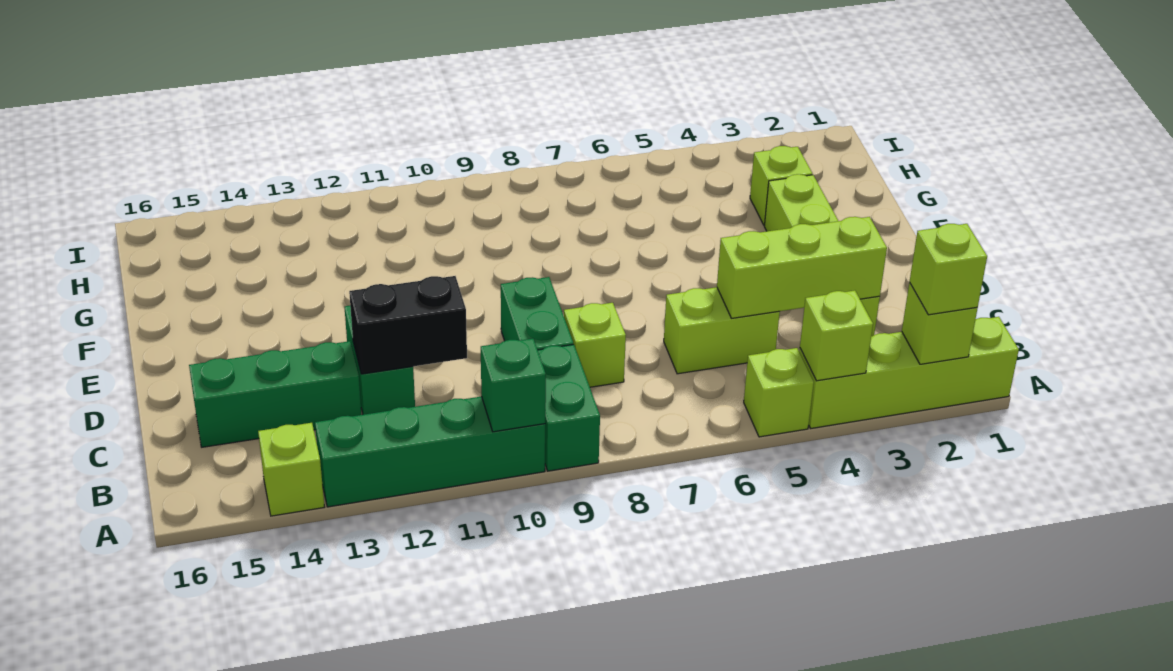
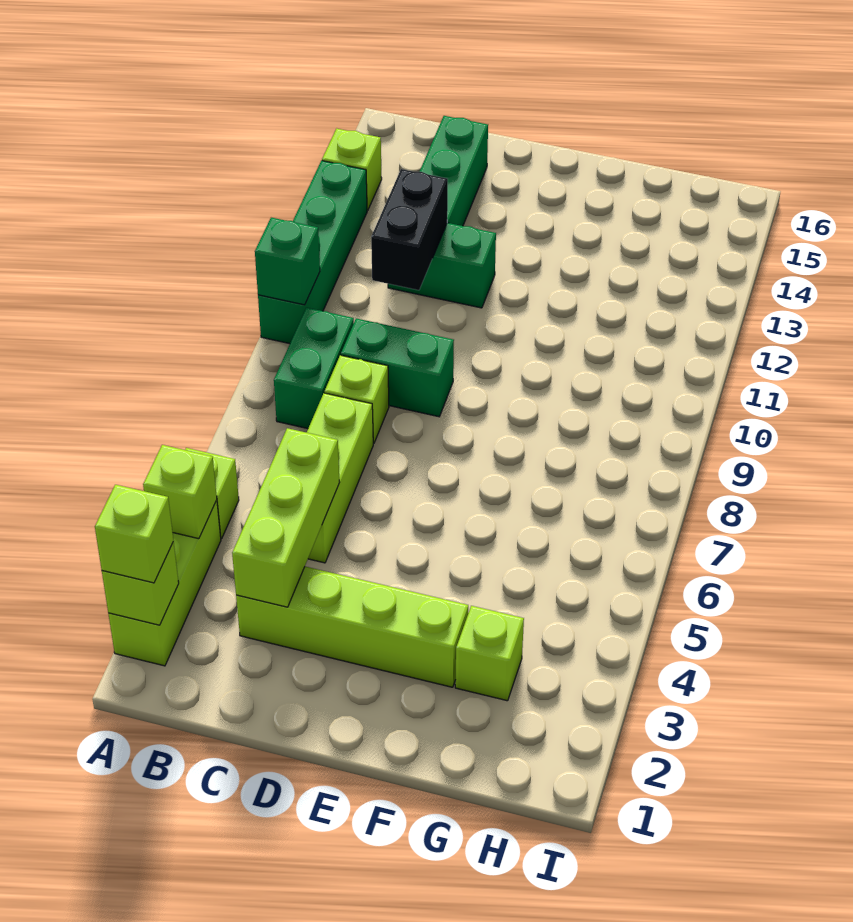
lime brick A1:A4 level 1 -> lime brick A2:A4 level 1
green brick A9:B9 level 1 -> green brick B8:B9 level 1
lime brick C5:C6 level 1 -> lime brick C5:C7 level 1

